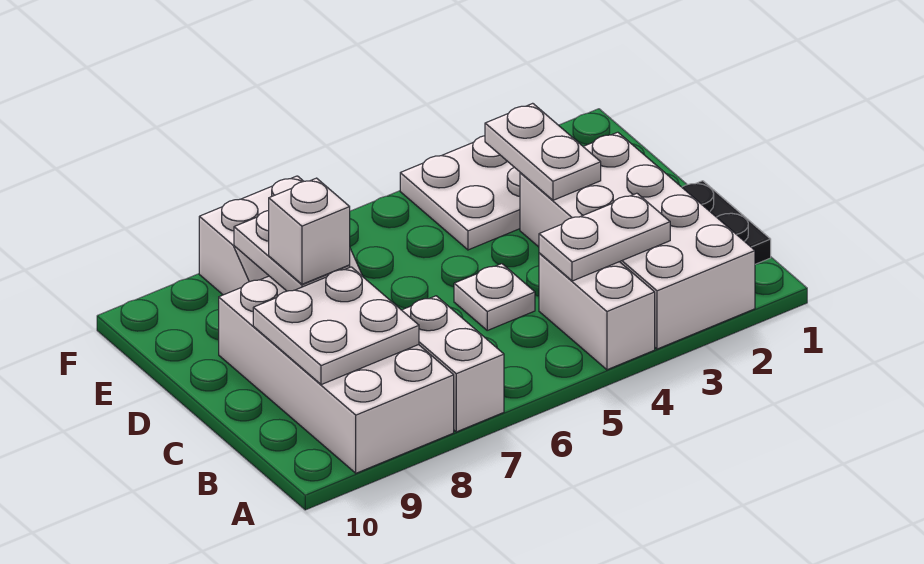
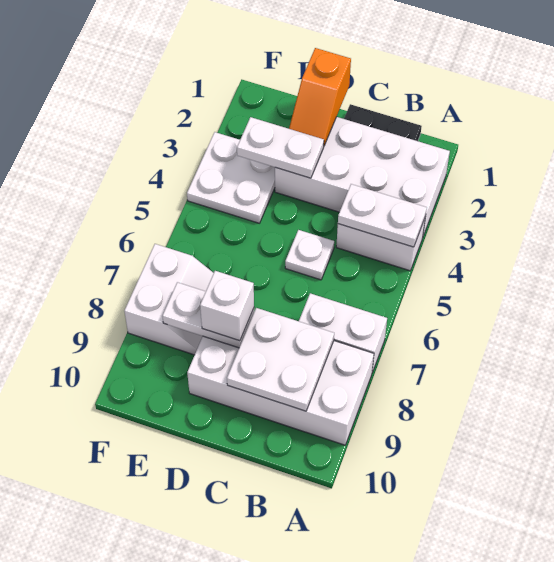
white plate B3:B4 level 2 -> white plate A4:B4 level 2
none -> orange slope D1:D2 level 2 top 1

